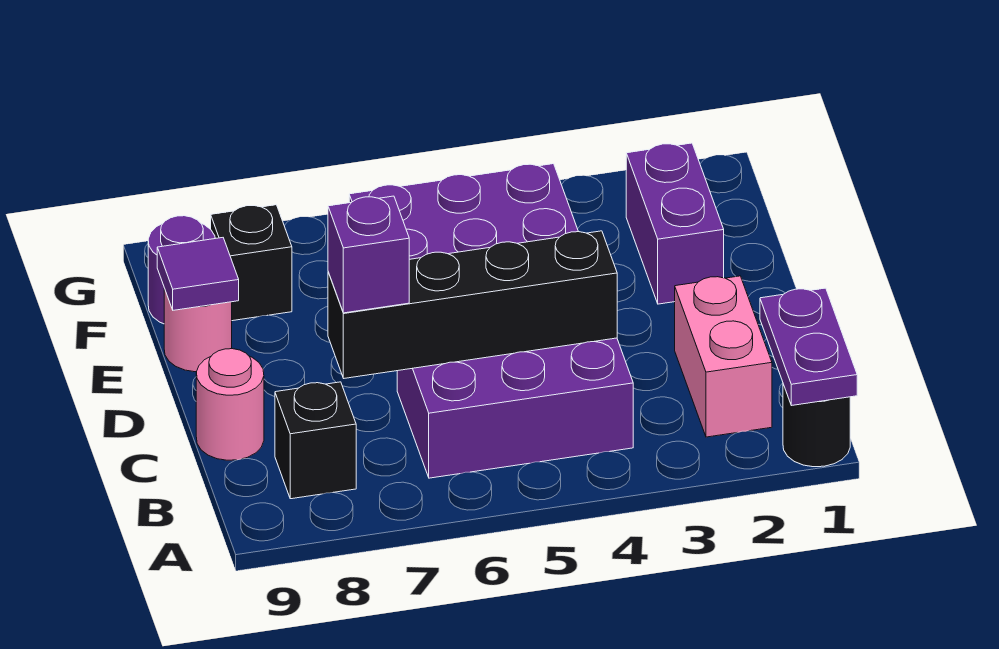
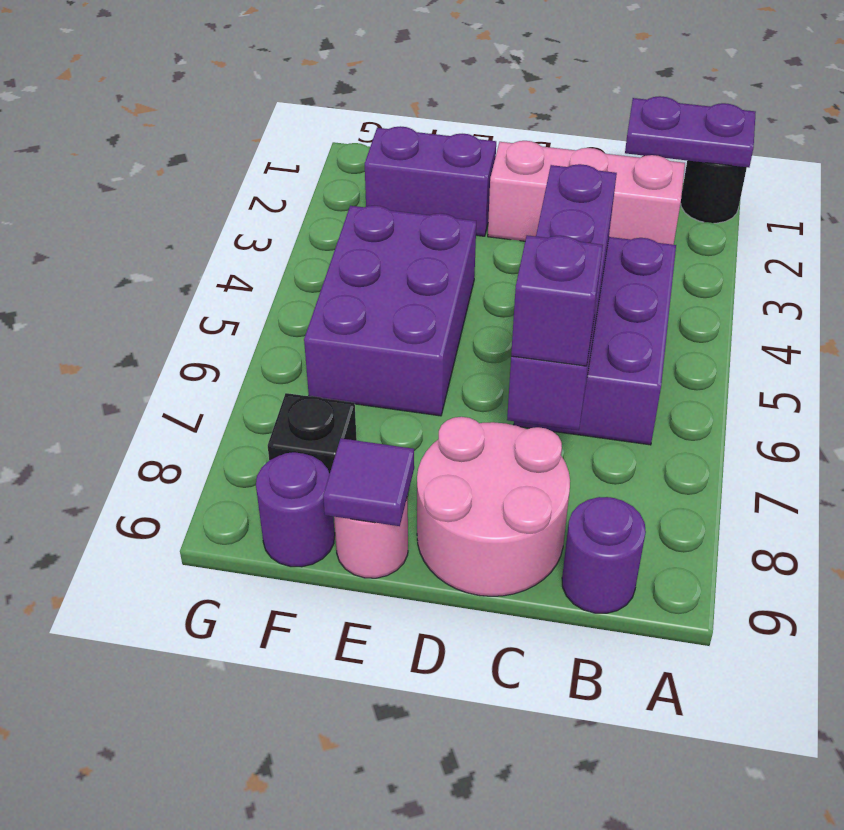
pink brick B2:C2 level 1 -> pink brick B2:D2 level 1
black brick B8 level 1 -> none
none -> purple round brick B9 level 1
black brick C4:C7 level 2 -> purple brick C4:C7 level 2
pink round brick C9 level 1 -> pink round brick C8:D9 level 1

